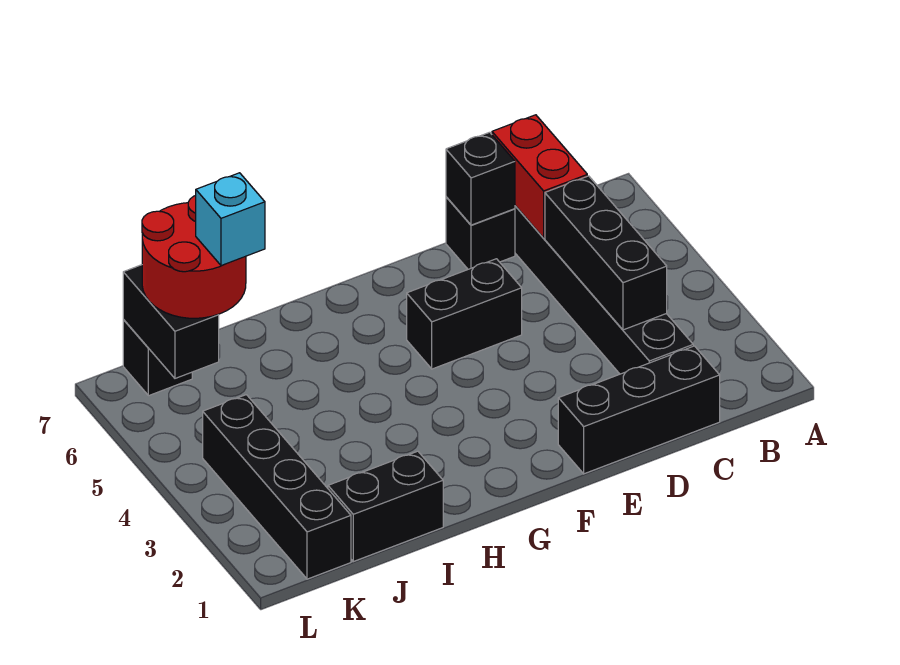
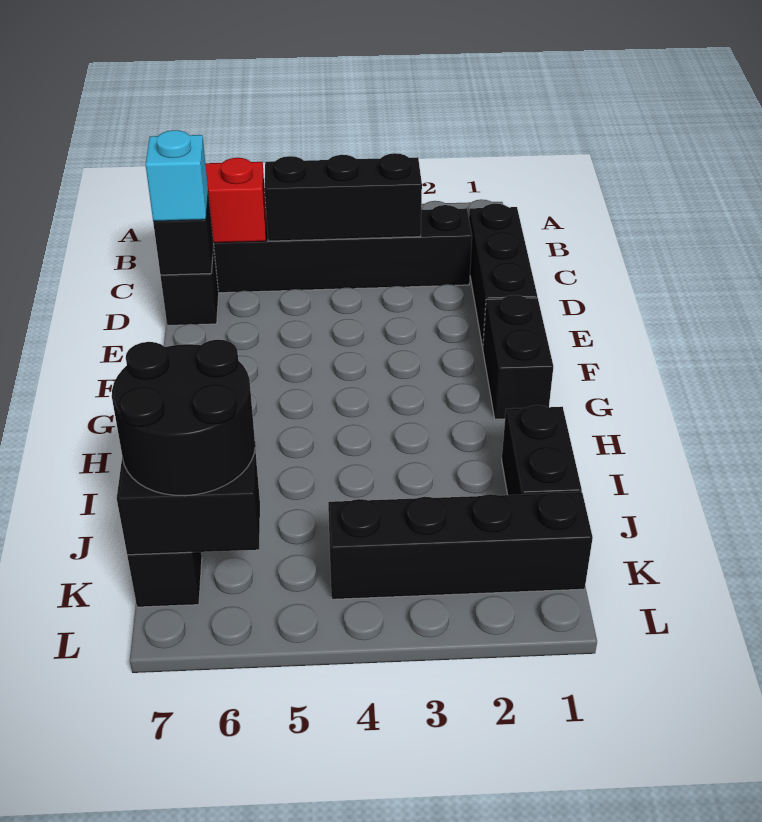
black brick E5:F5 level 1 -> black brick F1:G1 level 1
red round brick J6:K7 level 3 -> black round brick J6:K7 level 3
cyan brick J6 level 4 -> cyan brick D7 level 3

